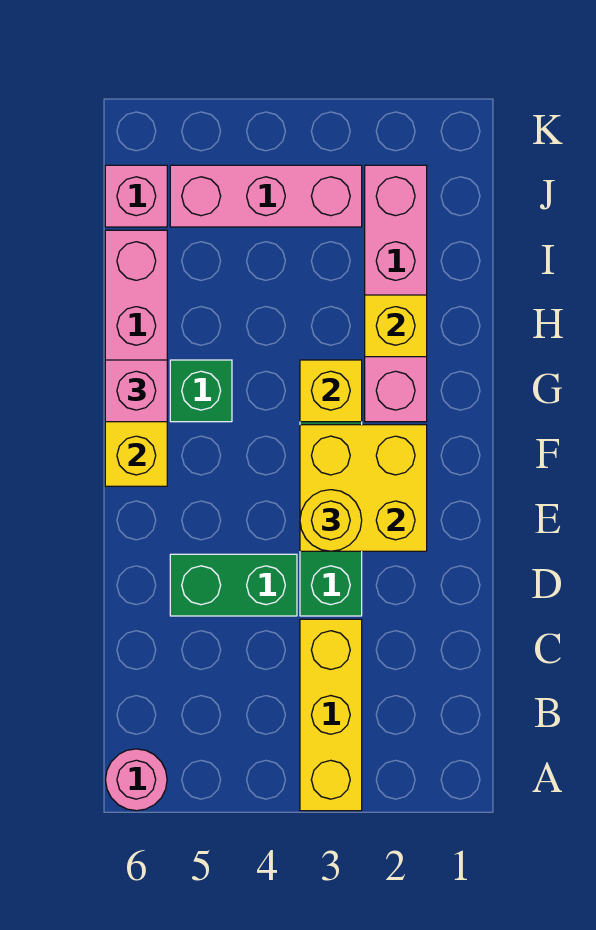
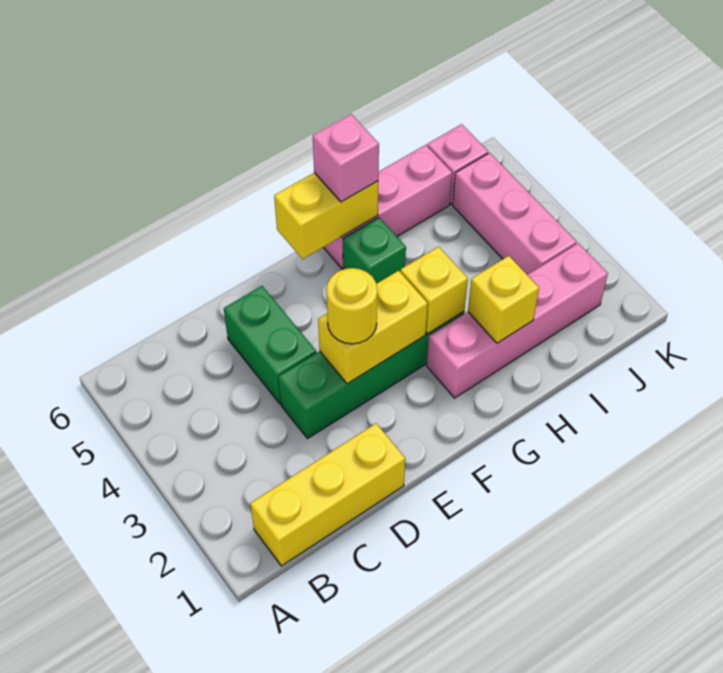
yellow brick A3:C3 level 1 -> yellow brick B1:D1 level 1
pink round brick A6 level 1 -> none
yellow brick E2:F3 level 2 -> yellow brick E3:F3 level 2

